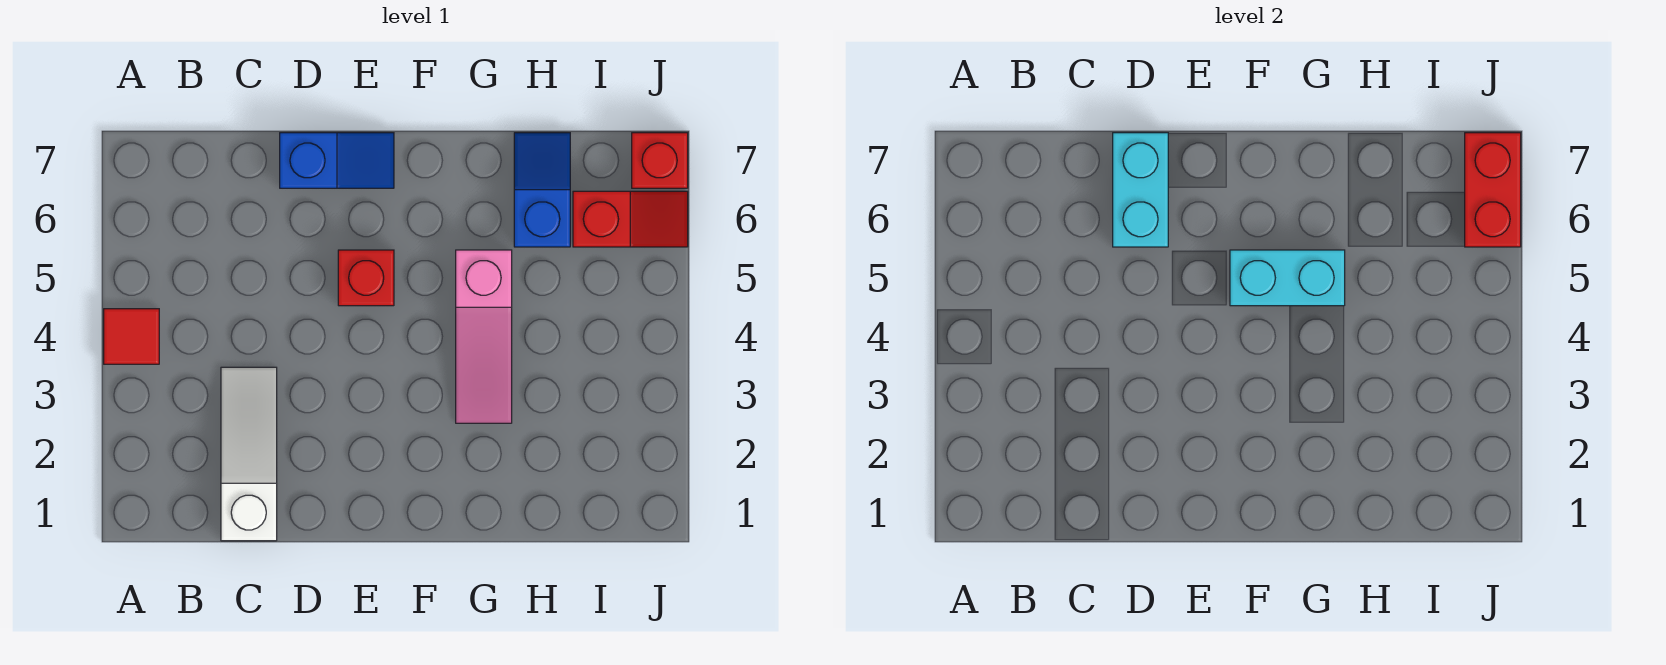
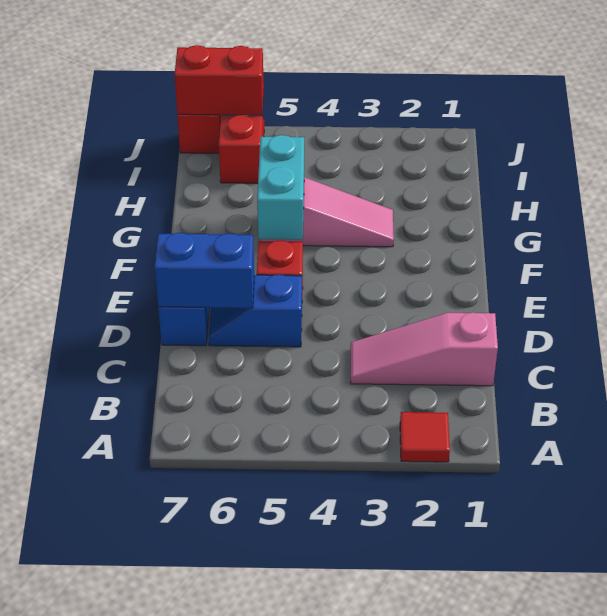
red tile A4 level 1 -> red tile A2 level 1
white slope C1:C3 level 1 top 1 -> pink slope C1:C3 level 1 top 1
cyan brick D6:D7 level 2 -> blue brick D6:D7 level 2
blue slope H6:H7 level 1 top 6 -> blue slope D5:D6 level 1 top 5

